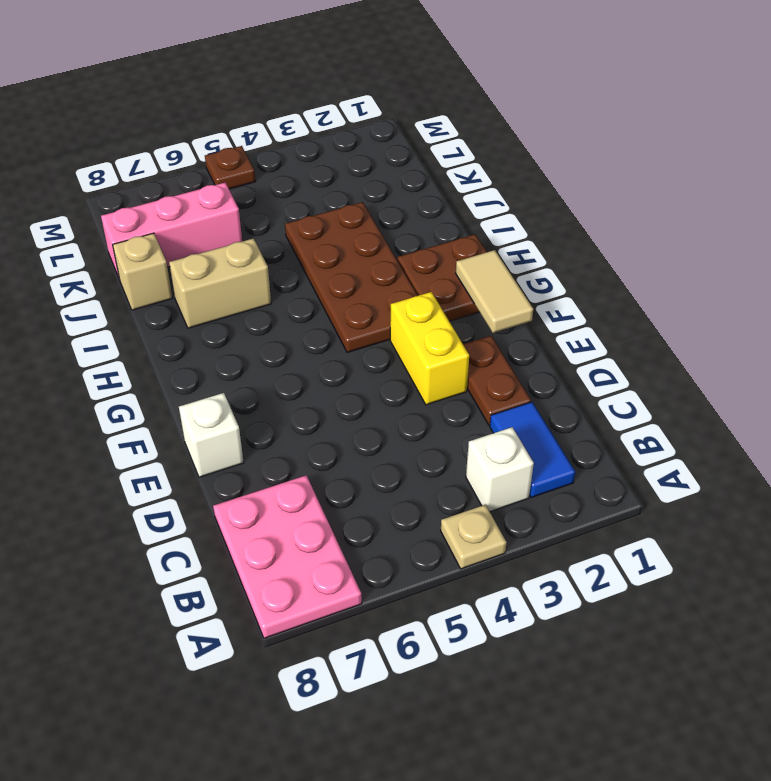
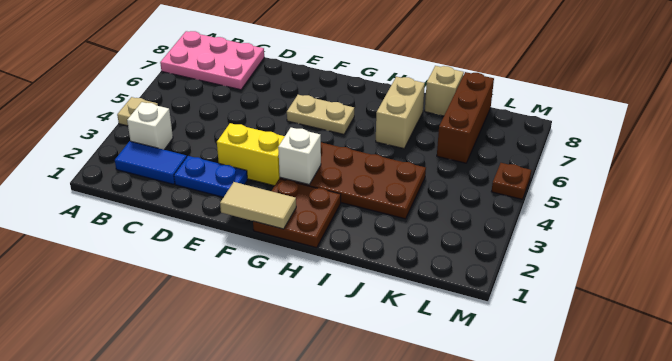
brown plate D2:E2 level 1 -> blue plate D2:E2 level 1
white brick E8 level 1 -> white brick G3 level 2
none -> tan plate F6:G6 level 1
pink brick K6:K8 level 1 -> brown brick K6:K8 level 1

